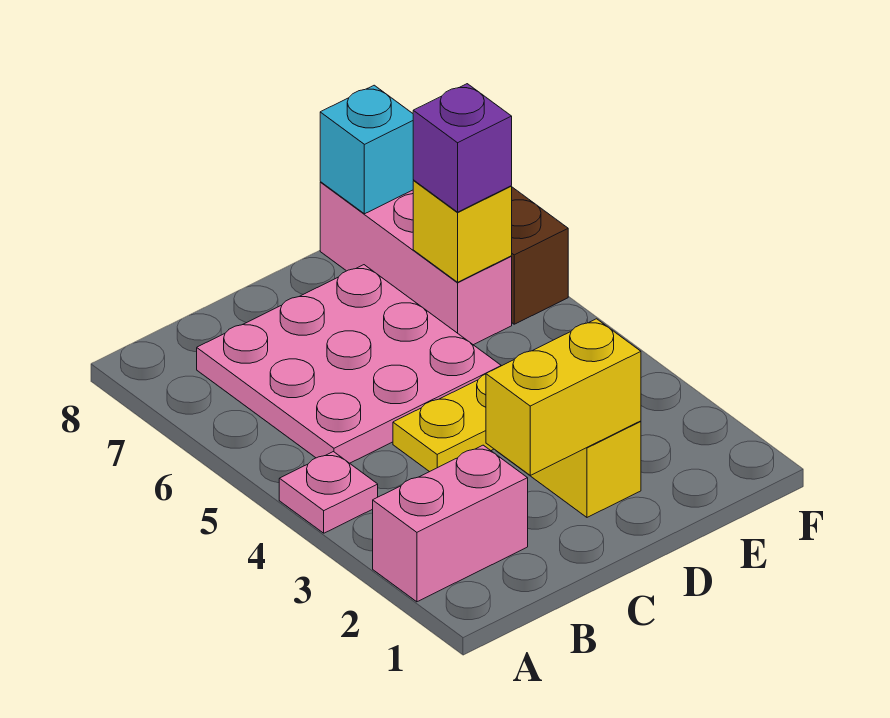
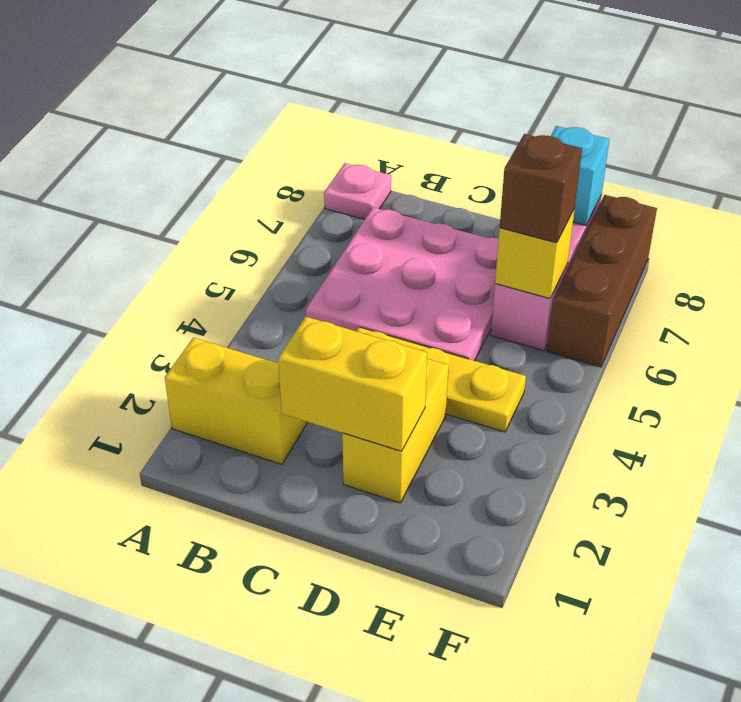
pink brick A2:B2 level 1 -> yellow brick A2:B2 level 1
pink plate A4 level 1 -> pink plate A8 level 1
purple brick E6 level 3 -> brown brick E6 level 3

